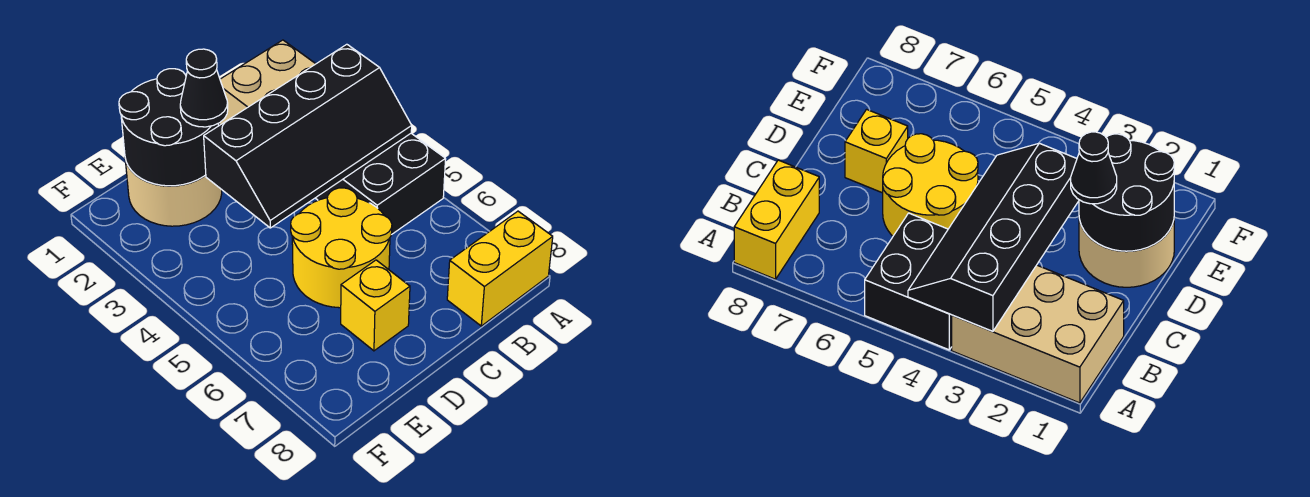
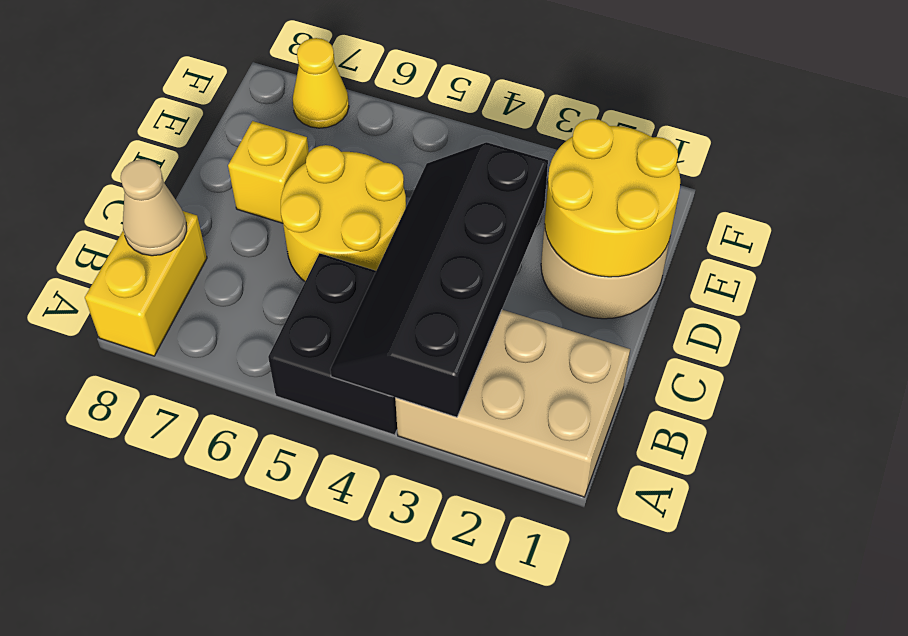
none -> tan cone B8 level 2
black round brick D1:E2 level 2 -> yellow round brick D1:E2 level 2
black cone D2 level 3 -> none
none -> yellow cone F7 level 1

